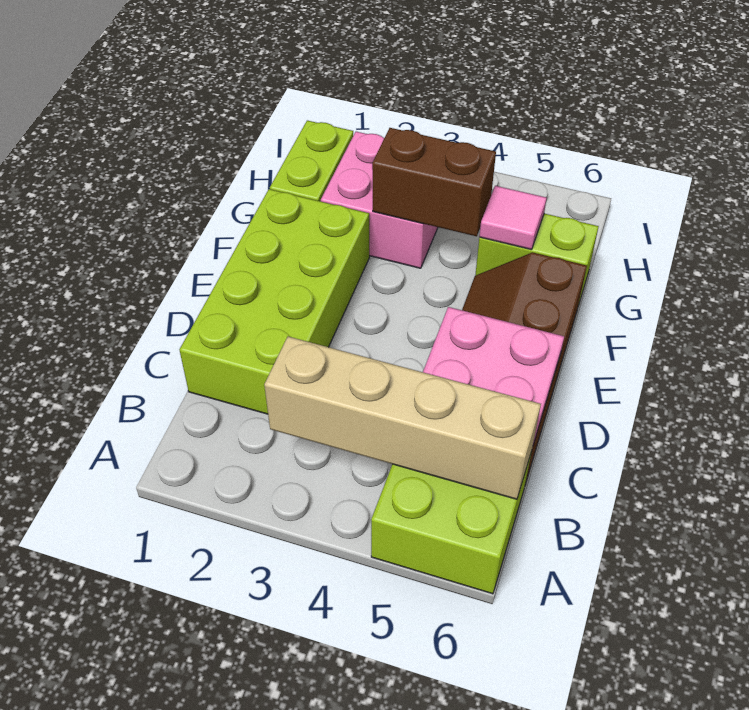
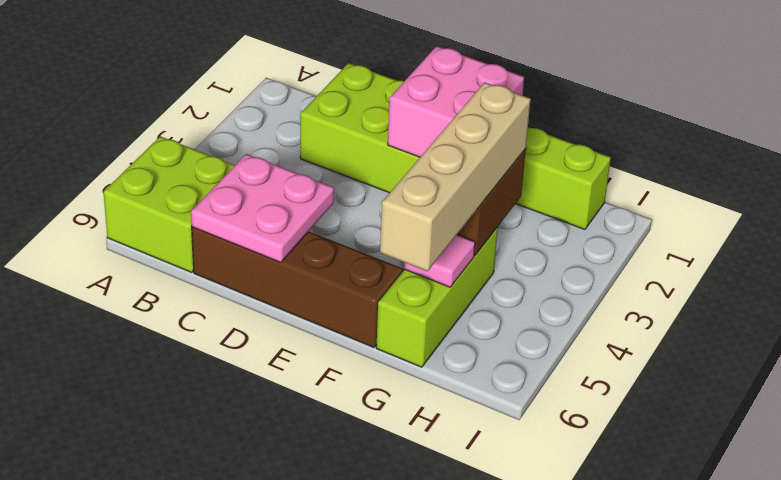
tan brick B3:B6 level 2 -> tan brick G3:G6 level 3
pink brick G2:H3 level 1 -> pink brick E1:F2 level 2
lime brick G5:G6 level 1 -> lime brick G4:G6 level 1

